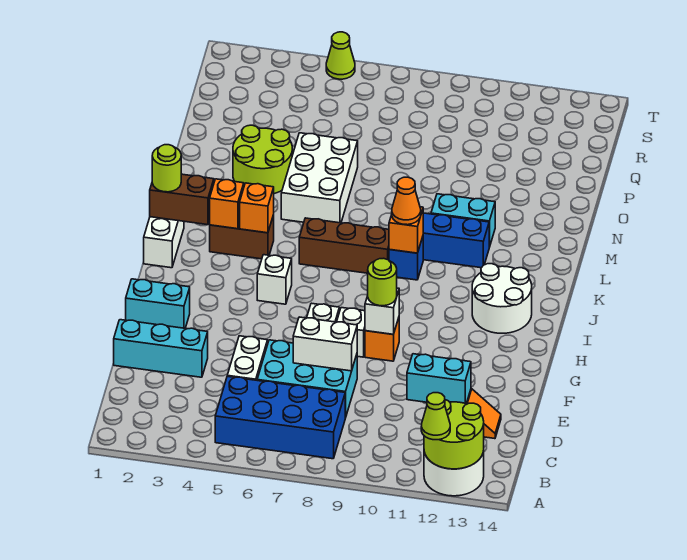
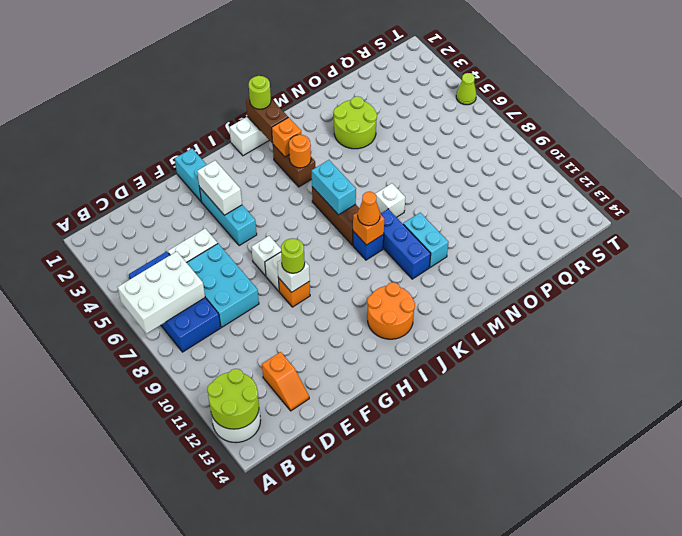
lime cone A12 level 3 -> none
cyan brick D11:D12 level 2 -> cyan brick K6:K7 level 2
cyan brick E1:E3 level 1 -> cyan brick G3:G5 level 1
white brick E7:E8 level 2 -> white brick G3:G4 level 2
white brick I5 level 1 -> white brick M8 level 1
white round brick I12:J13 level 1 -> orange round brick I12:J13 level 1
orange brick K4 level 2 -> orange round brick K4 level 2
white brick M5:O6 level 1 -> white brick A6:C7 level 2

